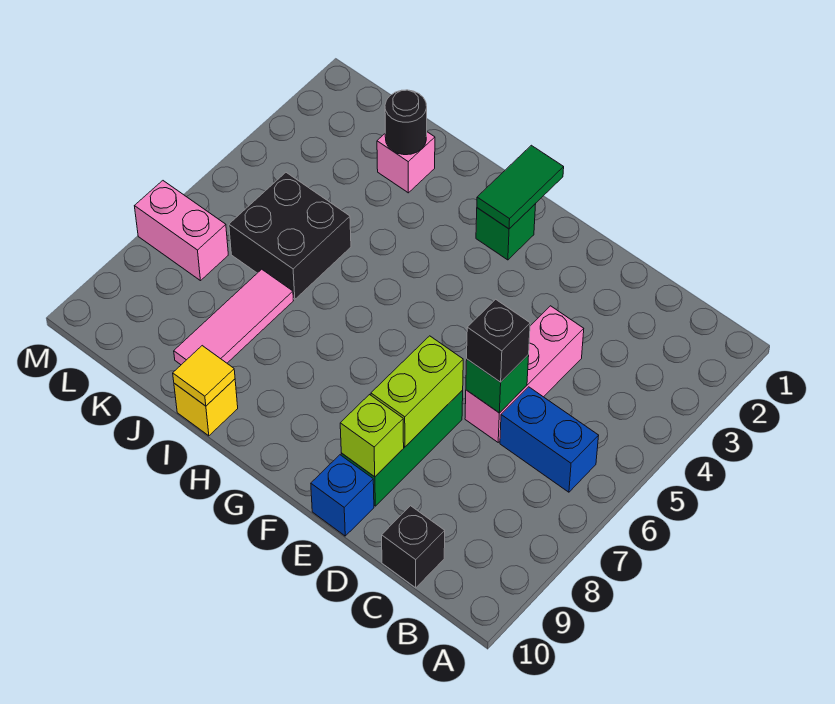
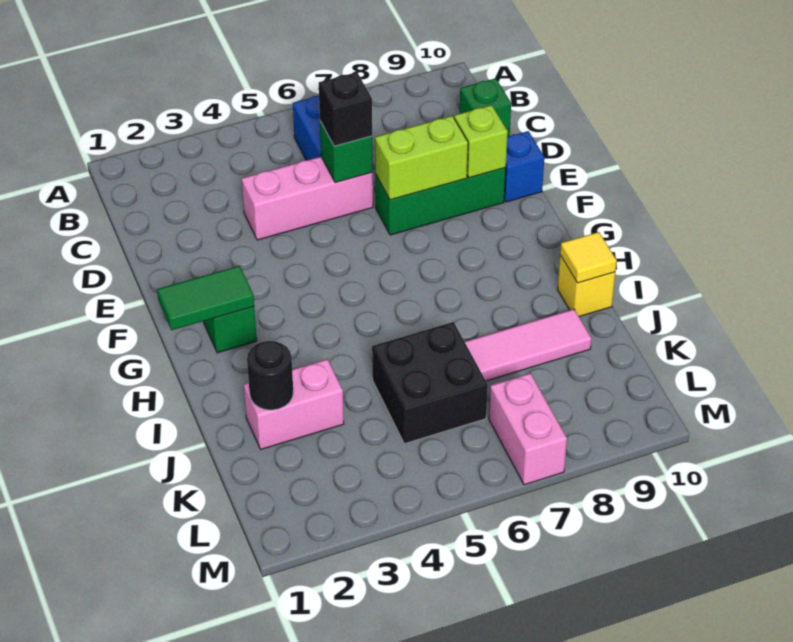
black brick C10 level 1 -> green brick C10 level 1
pink brick J2 level 1 -> pink brick J2:J3 level 1

